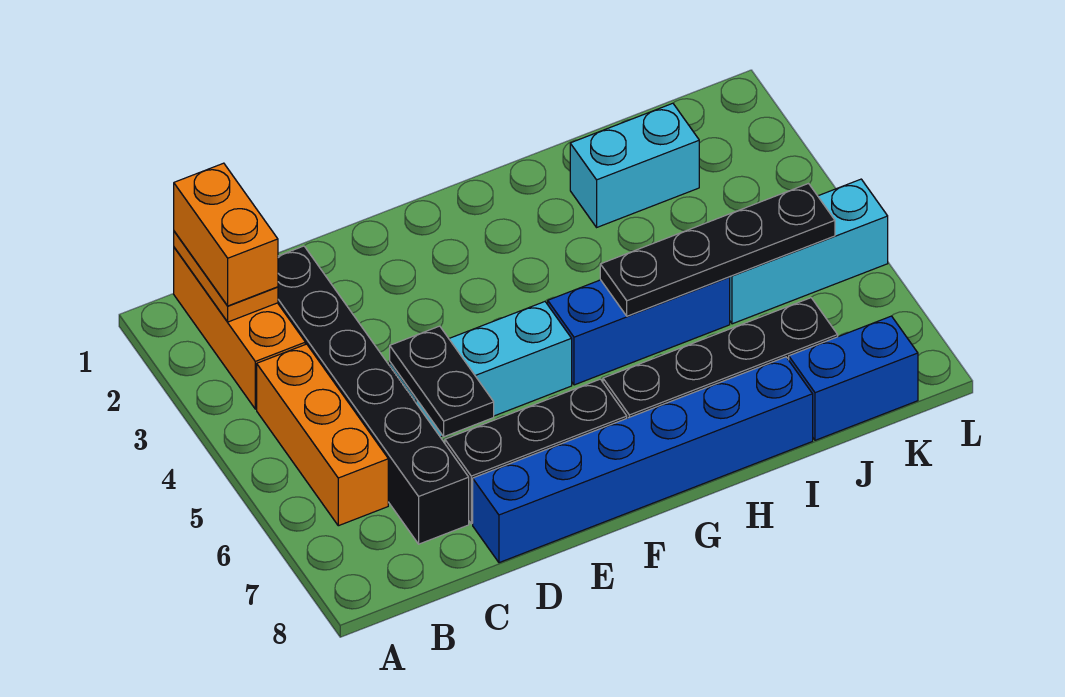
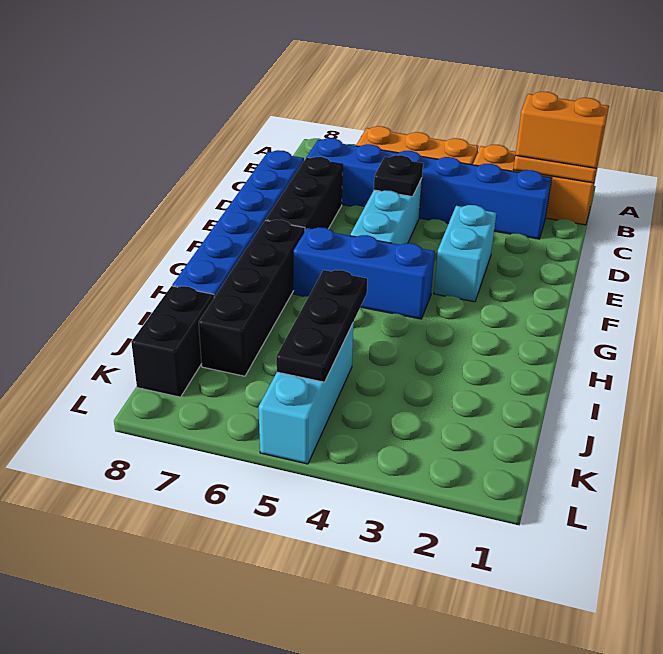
black brick C2:C7 level 1 -> blue brick C2:C7 level 1
black plate D5:D6 level 2 -> black plate D5 level 2
blue brick G5:I5 level 1 -> blue brick G4:G6 level 1
black plate H5:K5 level 2 -> black plate I5:K5 level 2
cyan brick I2:J2 level 1 -> cyan brick E3:F3 level 1
blue brick J8:K8 level 1 -> black brick J8:K8 level 1

